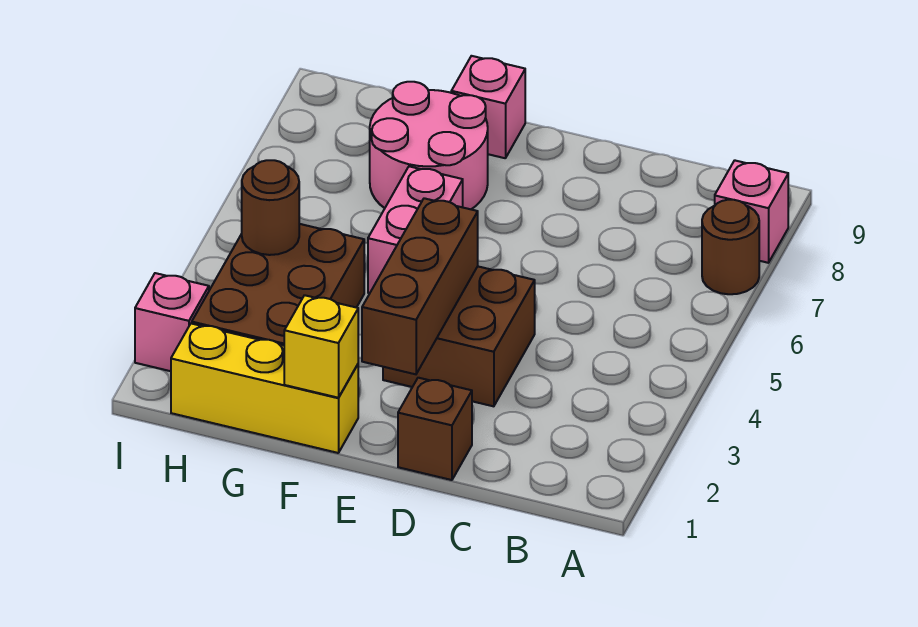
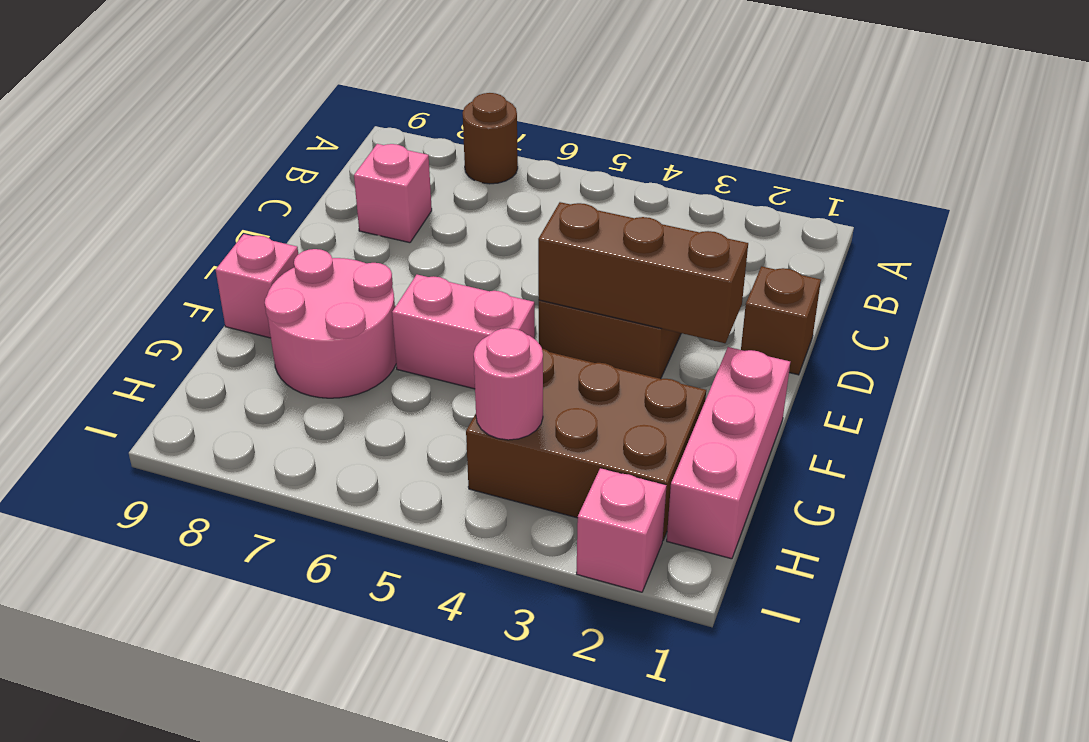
pink brick A8 level 1 -> pink brick C8 level 1
yellow brick F1:H1 level 1 -> pink brick F1:H1 level 1
yellow brick F1 level 2 -> none
brown round brick H4 level 2 -> pink round brick H4 level 2

